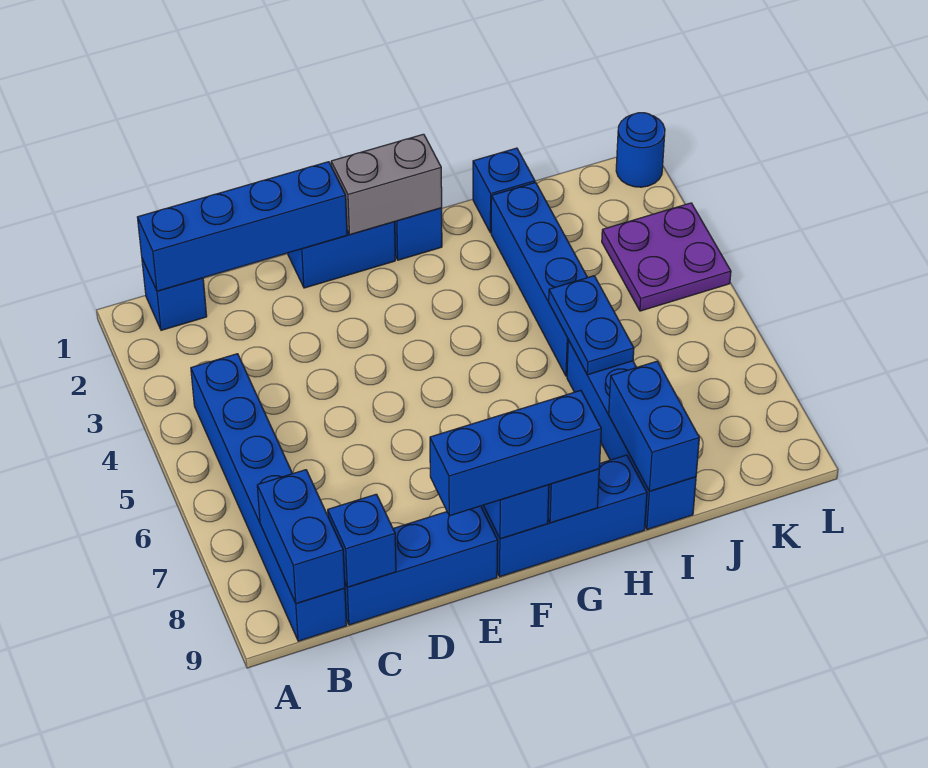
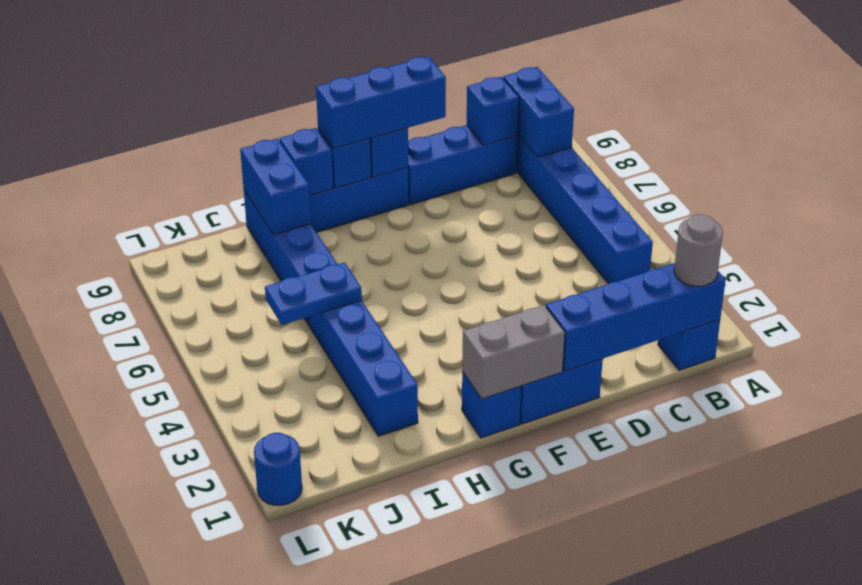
none -> grey round brick B1 level 3
blue brick I1 level 1 -> blue brick H9 level 2
blue plate I5:I6 level 2 -> blue plate I5:J5 level 2
purple plate K3:L4 level 1 -> none

